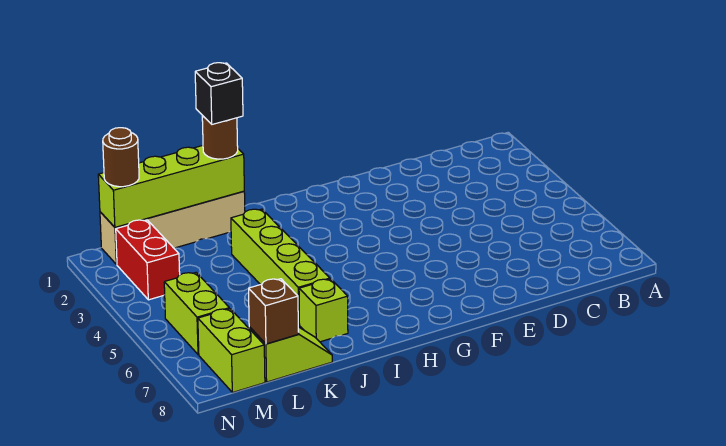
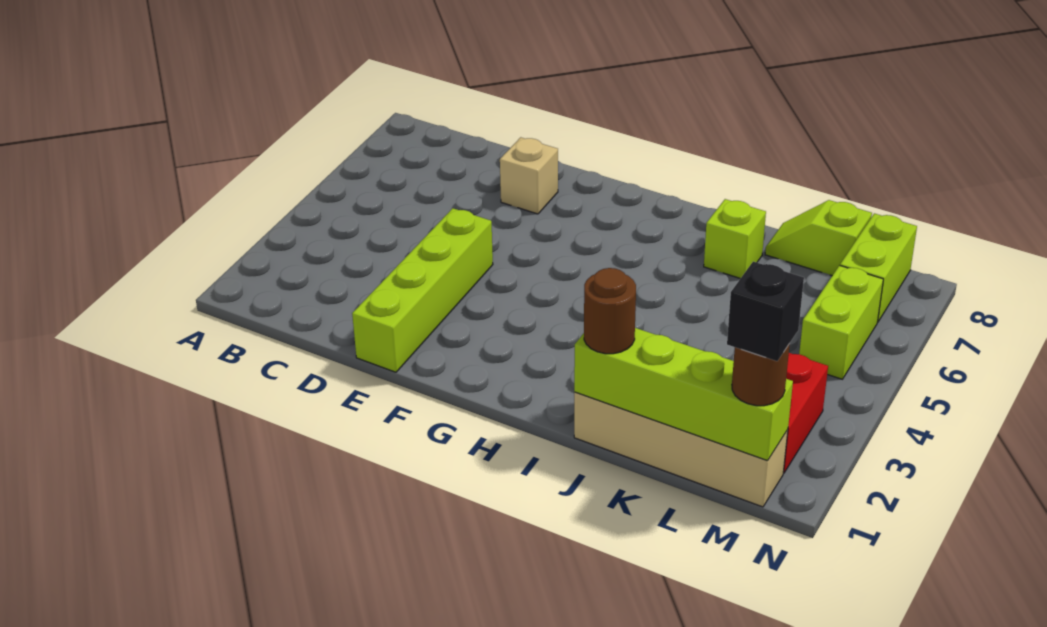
none -> tan brick E7 level 1
black brick J1 level 4 -> black brick M1 level 4
lime brick J3:J6 level 1 -> lime brick E1:E4 level 1
brown brick L8 level 2 -> none

